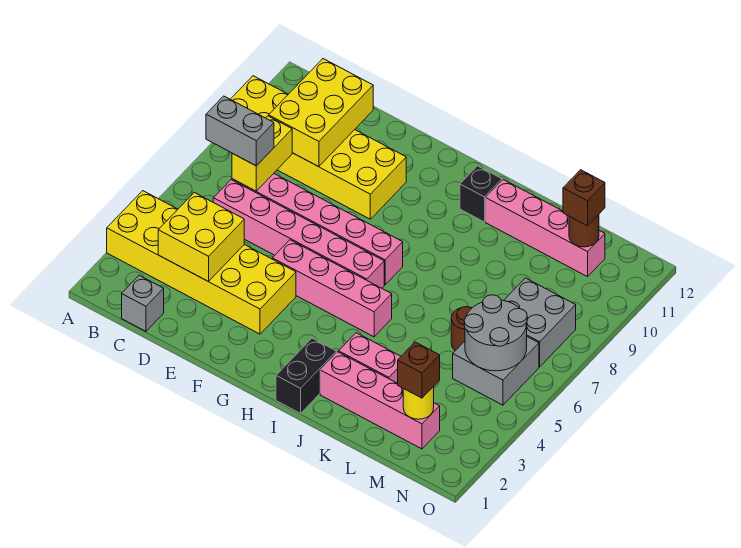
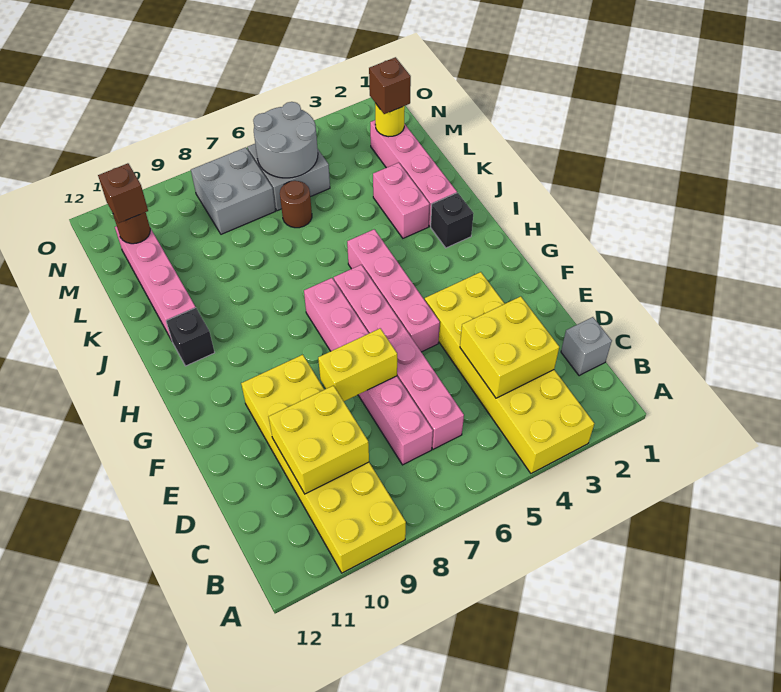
grey brick B7:C7 level 3 -> none
yellow brick C7:C8 level 2 -> yellow brick E7:E8 level 2
yellow brick C9:D11 level 2 -> yellow brick C9:D10 level 2
black brick I1:I2 level 1 -> black brick I2 level 1

